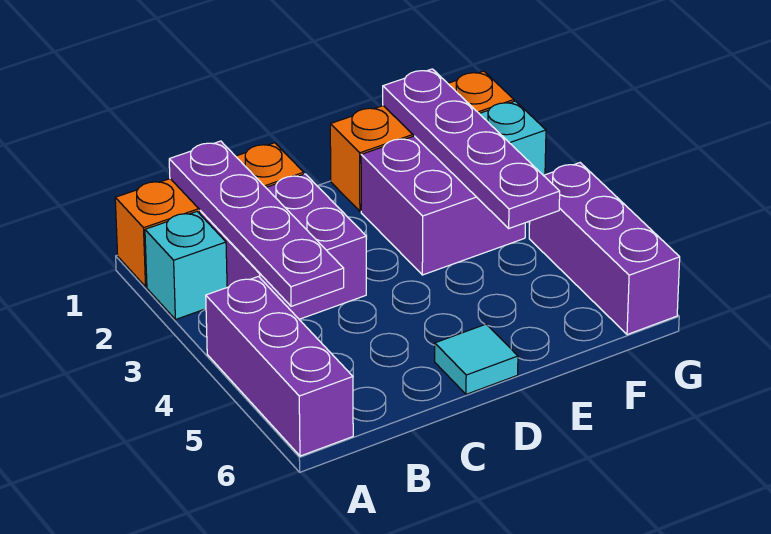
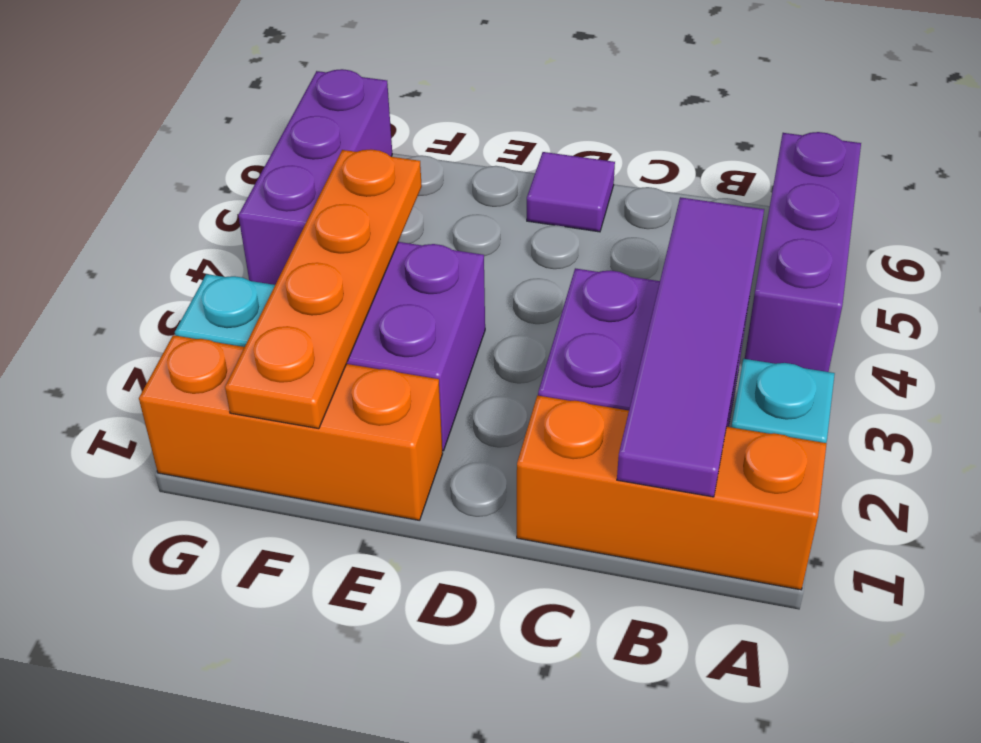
purple plate B1:B4 level 2 -> purple tile B1:B4 level 2
cyan tile D6 level 1 -> purple tile D6 level 1
purple plate F1:F4 level 2 -> orange plate F1:F4 level 2

